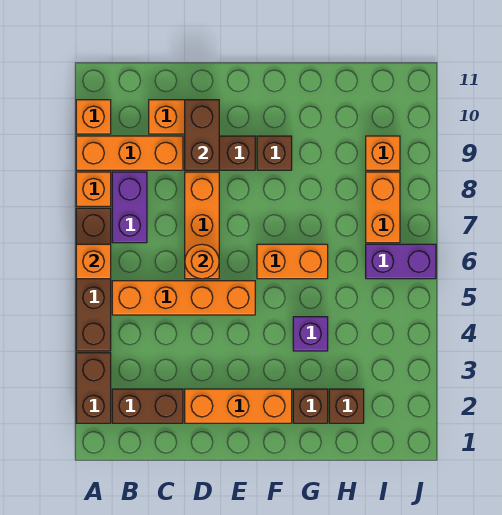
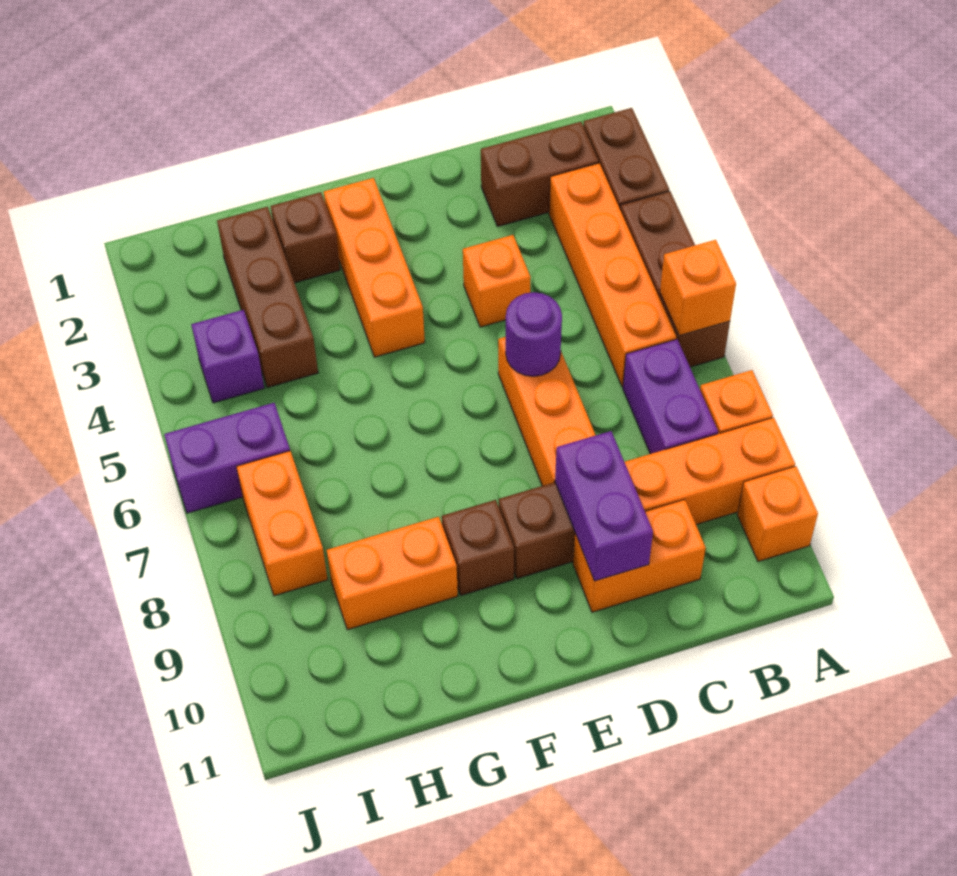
brown brick A4:A7 level 1 -> brown brick A4:A6 level 1
orange brick B5:E5 level 1 -> orange brick B3:B6 level 1
orange brick D2:F2 level 1 -> orange brick F2:F4 level 1
orange round brick D6 level 2 -> purple round brick D6 level 2
brown brick D9:D10 level 2 -> purple brick D9:D10 level 2
orange brick F6:G6 level 1 -> orange brick G9:H9 level 1
purple brick G4 level 1 -> purple brick I4 level 1
brown brick H2 level 1 -> brown brick H2:H4 level 1
orange brick I9 level 1 -> orange brick D4 level 1

